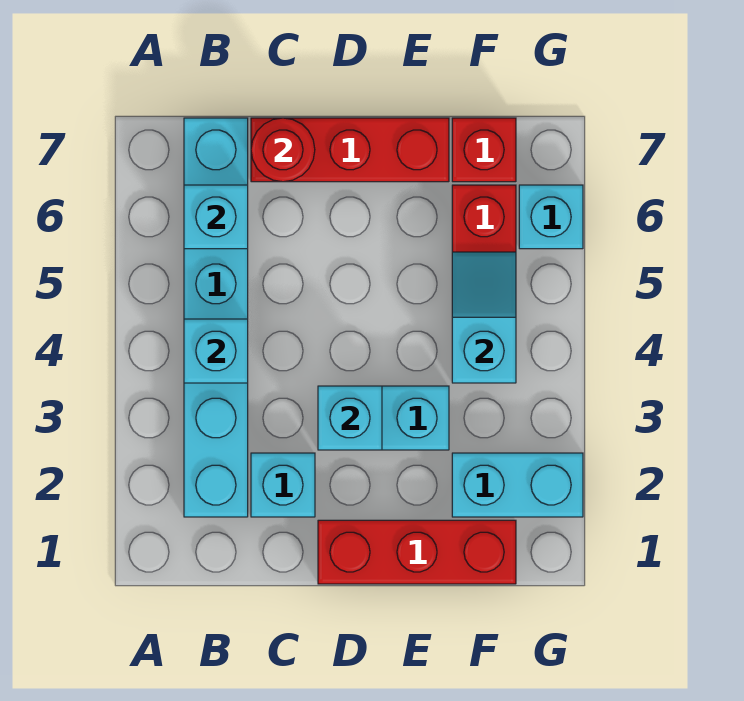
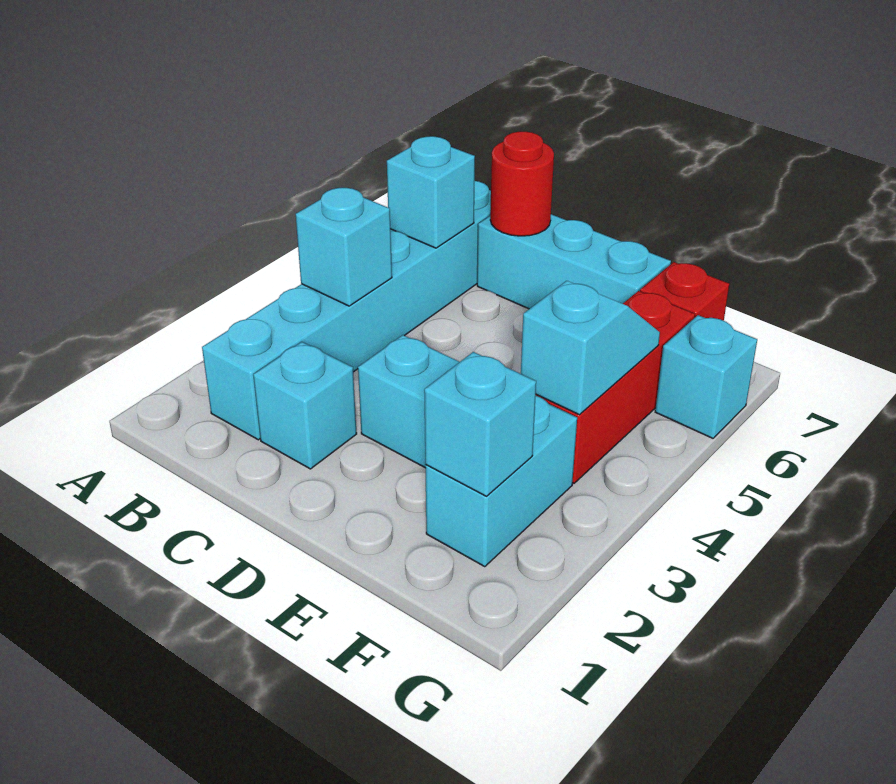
red brick C7:E7 level 1 -> cyan brick C7:E7 level 1
red brick D1:F1 level 1 -> none
cyan brick D3 level 2 -> cyan brick F2 level 2
cyan brick F2:G2 level 1 -> cyan brick F2:F3 level 1

